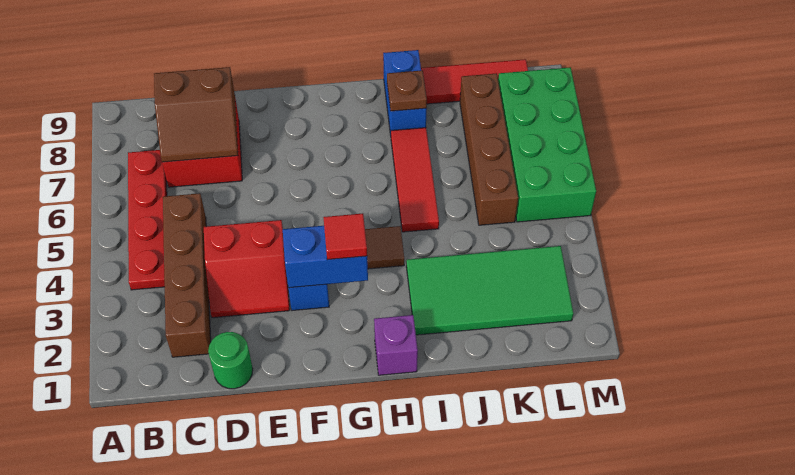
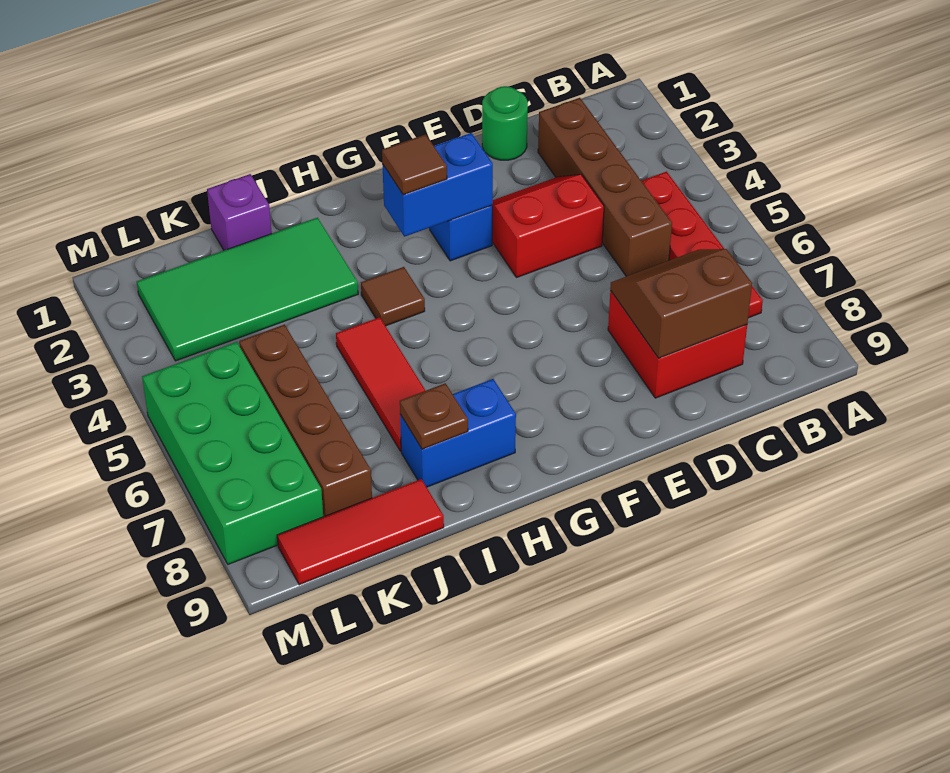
red tile G3 level 3 -> brown tile G3 level 3
purple brick H1 level 1 -> purple brick J1 level 1
blue brick I8:I9 level 1 -> blue brick H8:I8 level 1

